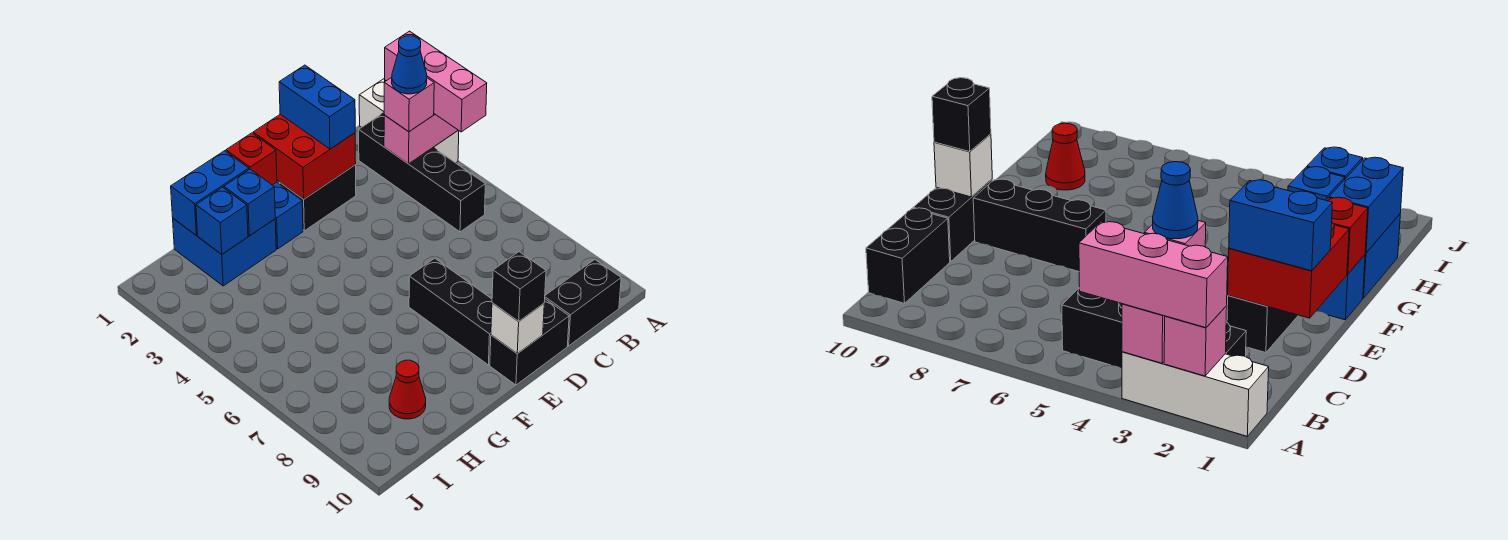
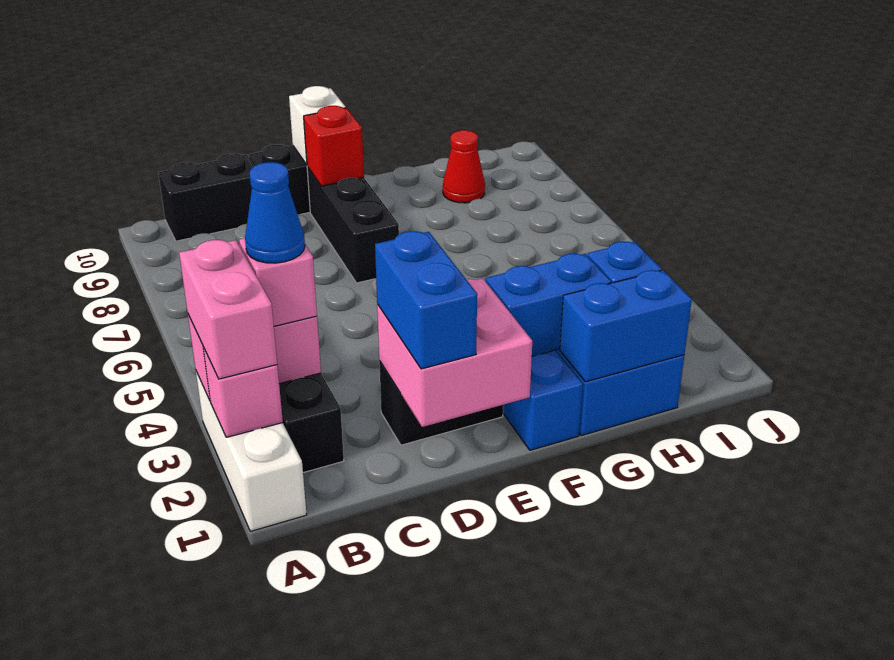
pink brick A2:A4 level 3 -> pink brick A2:A3 level 3
red brick D1:E2 level 2 -> pink brick D1:E2 level 2
black brick E10 level 3 -> none
red brick F1 level 2 -> red brick E9 level 2
blue brick G2 level 2 -> blue brick F2:G2 level 2

